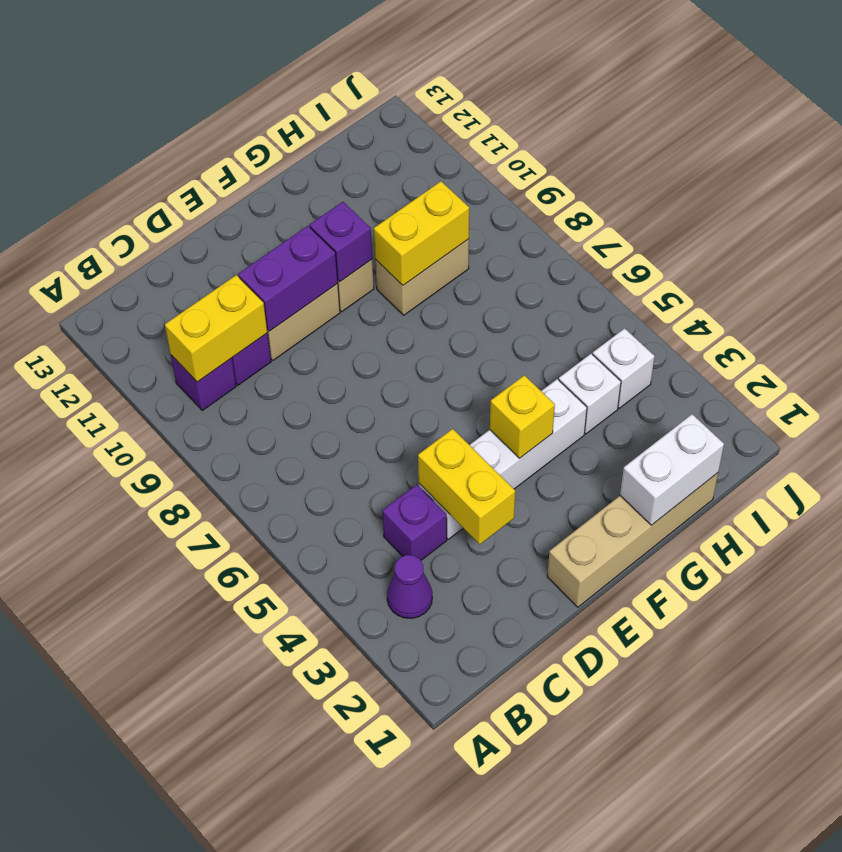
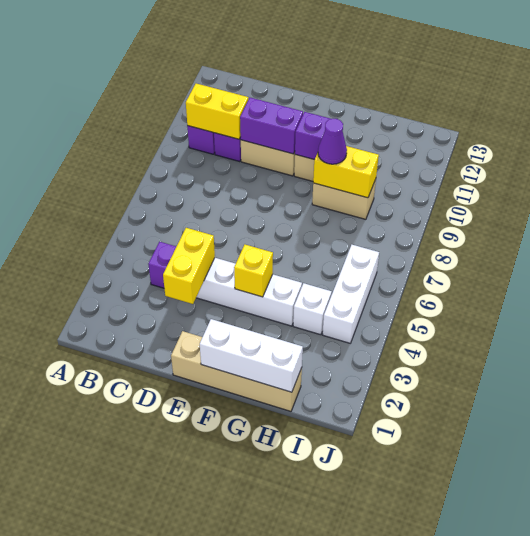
purple cone B3 level 1 -> purple cone G9 level 3
white brick G1:H1 level 2 -> white brick F1:H1 level 2
white brick I4 level 1 -> white brick I4:I6 level 1

